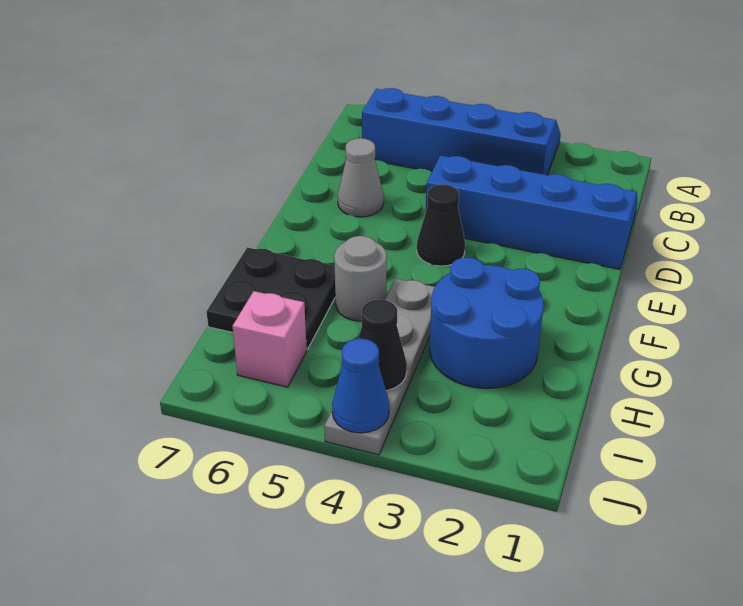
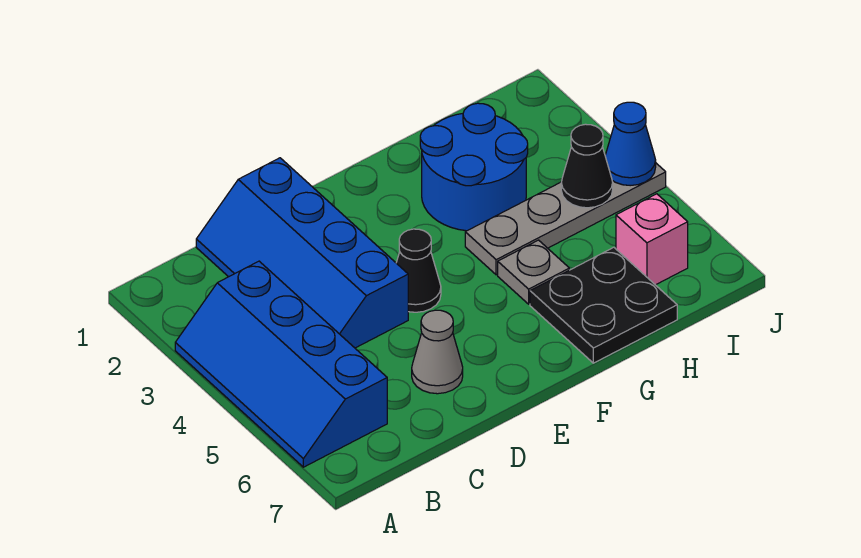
grey round brick G5 level 1 -> grey plate G5 level 1

